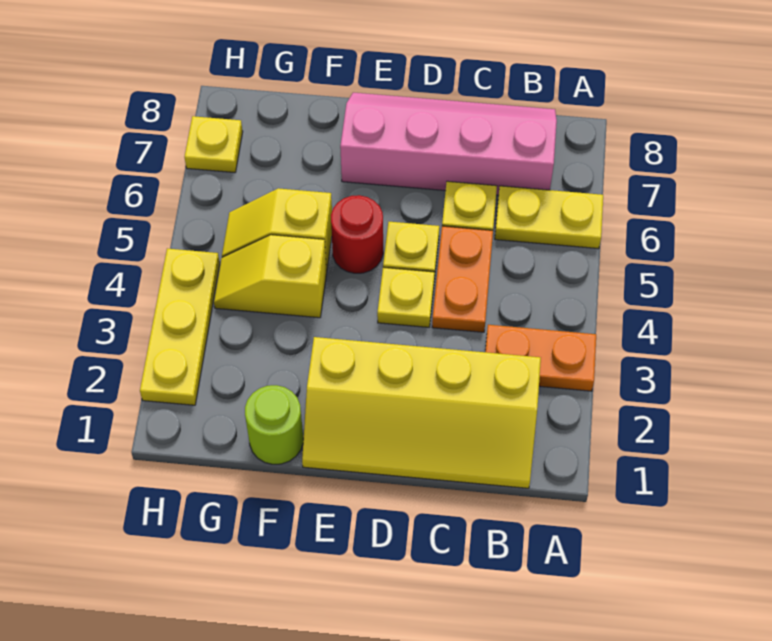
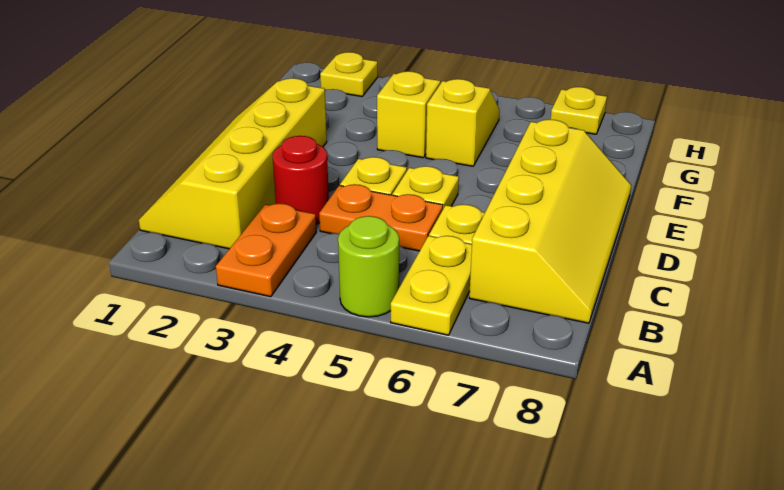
pink slope B7:E8 level 1 top 7 -> yellow slope B7:E8 level 1 top 7
red round brick E5 level 1 -> red round brick C3 level 1
lime round brick F1 level 1 -> lime round brick A5 level 1
yellow plate H2:H4 level 1 -> yellow plate H2 level 1

